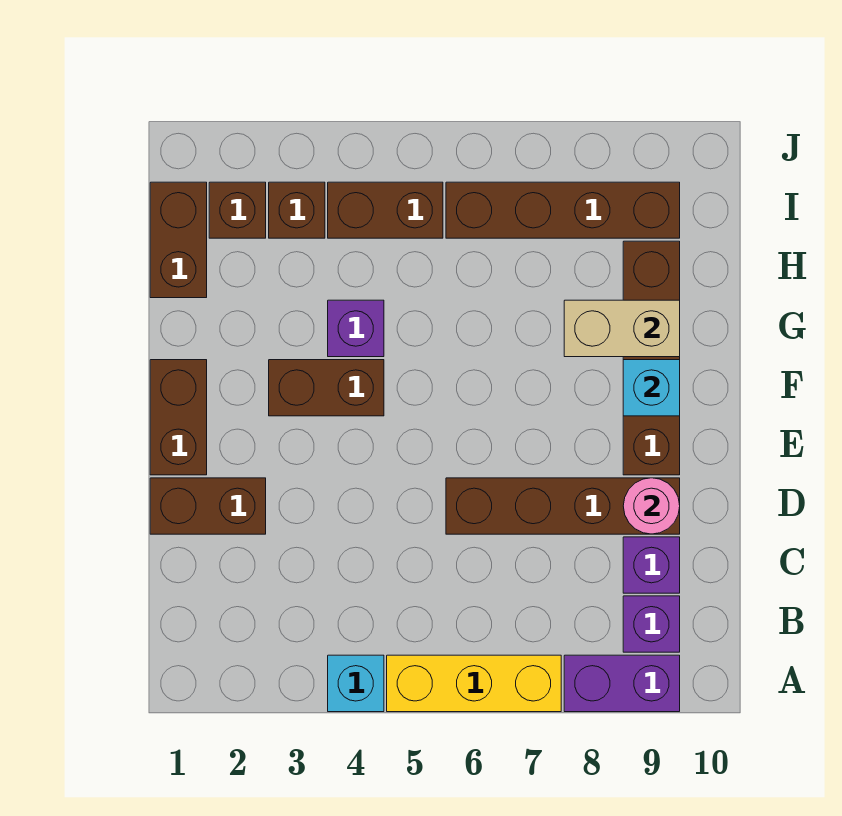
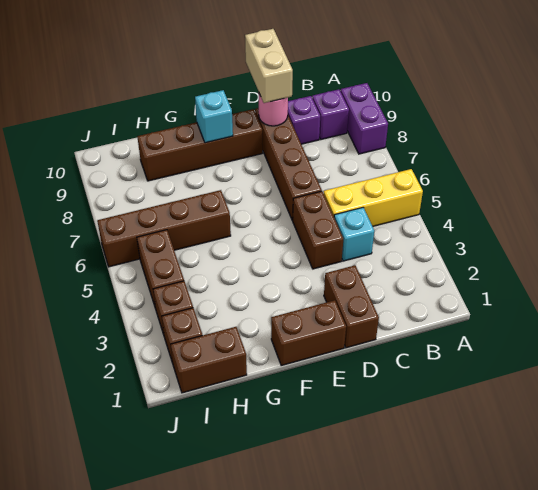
cyan brick A4 level 1 -> cyan brick C4 level 1
yellow brick A5:A7 level 1 -> yellow brick A5:C5 level 1
brown brick F3:F4 level 1 -> brown brick D4:D5 level 1
purple brick G4 level 1 -> none
tan brick G8:G9 level 2 -> tan brick D9:D10 level 3
brown brick I6:I9 level 1 -> brown brick G6:J6 level 1

